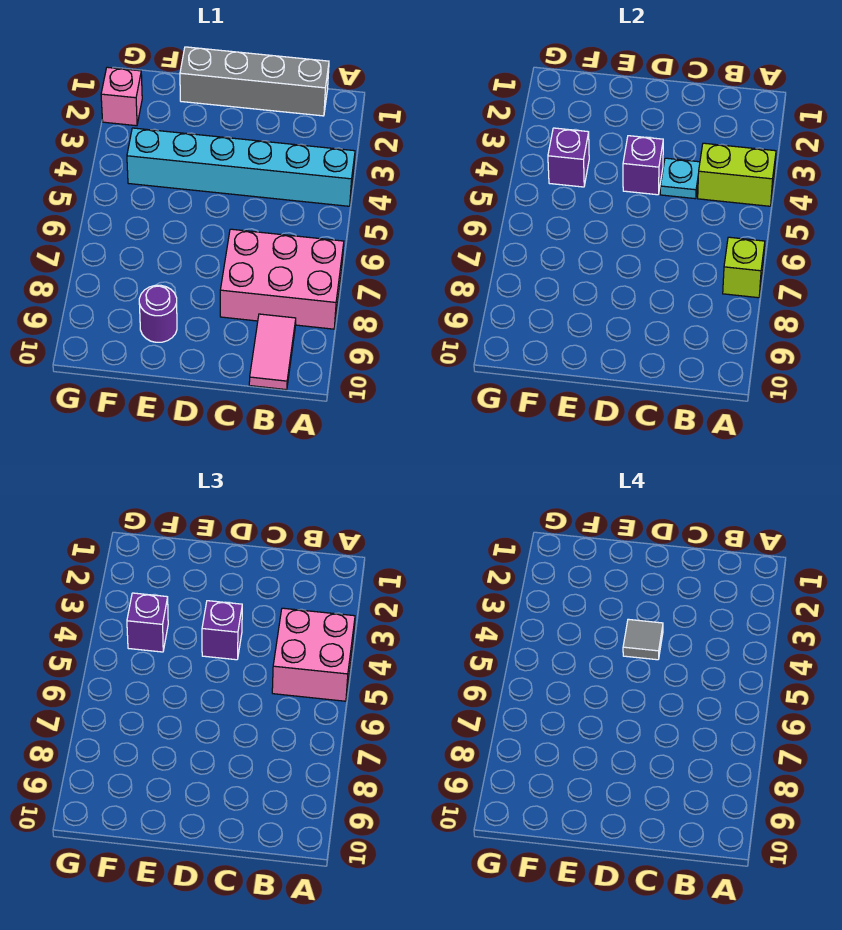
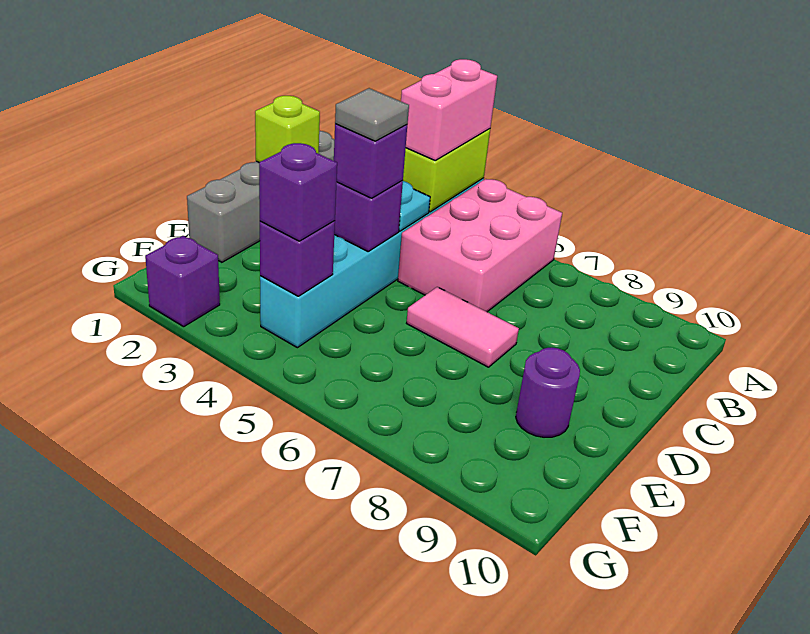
pink brick A4:B5 level 3 -> pink brick A4:B4 level 3
pink brick A7:C8 level 1 -> pink brick A5:C6 level 1
lime brick A7 level 2 -> lime brick C1 level 2
pink tile B9:B10 level 1 -> pink tile D6:D7 level 1
pink brick G2 level 1 -> purple brick G2 level 1

